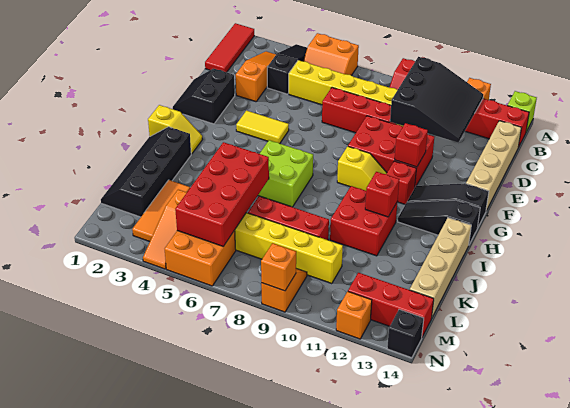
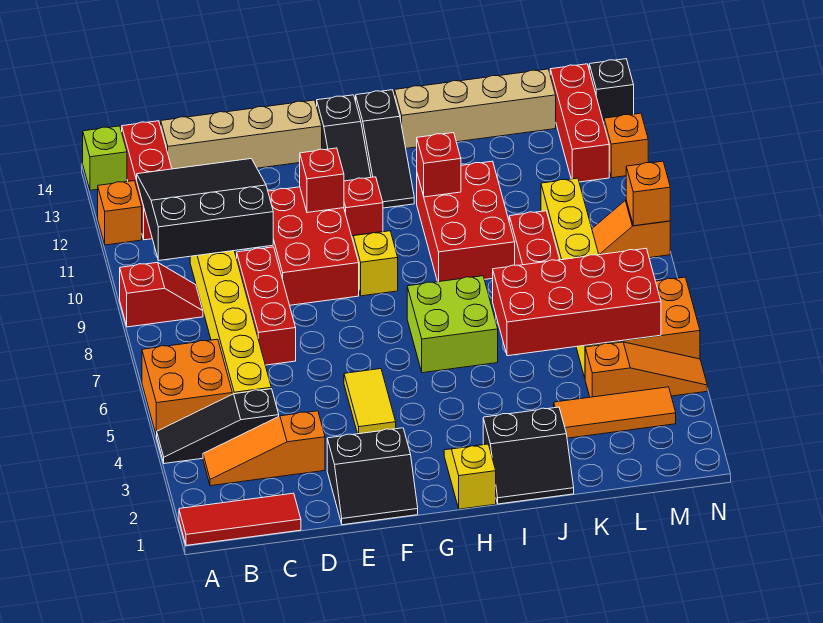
orange slope A5:B6 level 1 top A -> orange brick A5:B6 level 1
black slope I1:L2 level 1 top 2 -> black slope I1:J2 level 1 top 2
red brick I10:J11 level 1 -> red brick I9:J11 level 1

